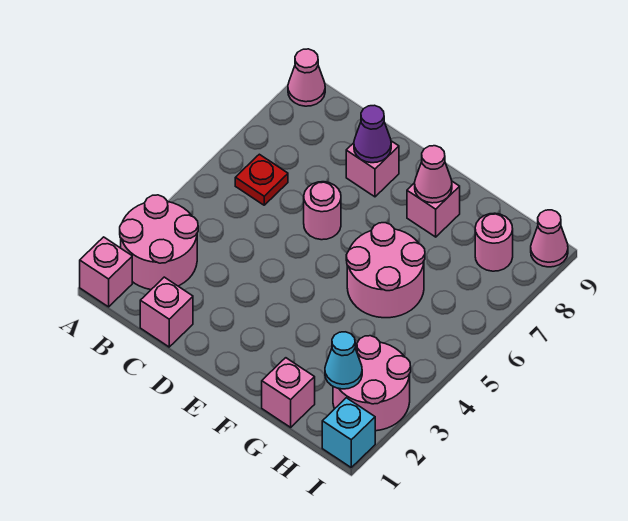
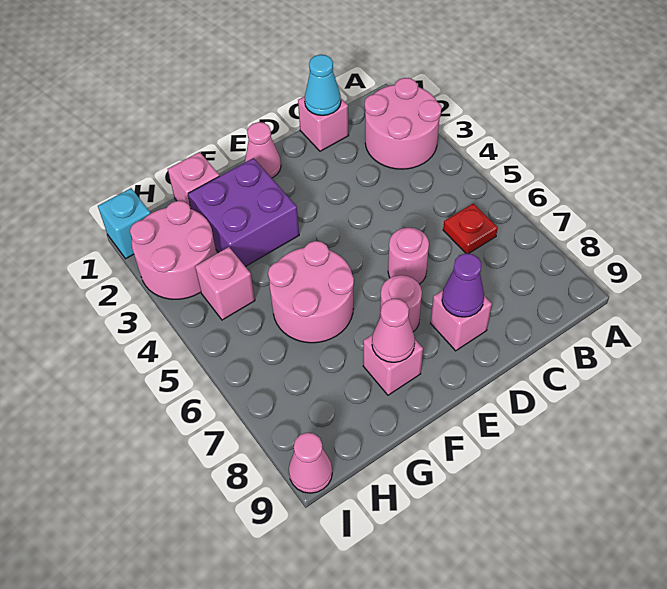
pink brick A1 level 1 -> pink brick H4 level 1
pink cone A9 level 1 -> pink cone E1 level 1
none -> purple brick F2:G3 level 1
cyan cone H2 level 2 -> cyan cone C1 level 2
pink round brick H8 level 1 -> pink round brick E7 level 1

